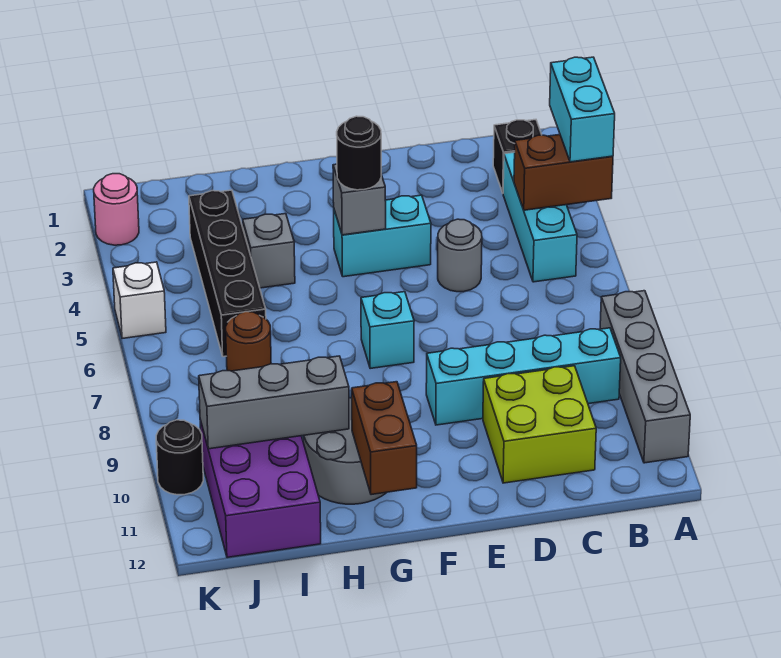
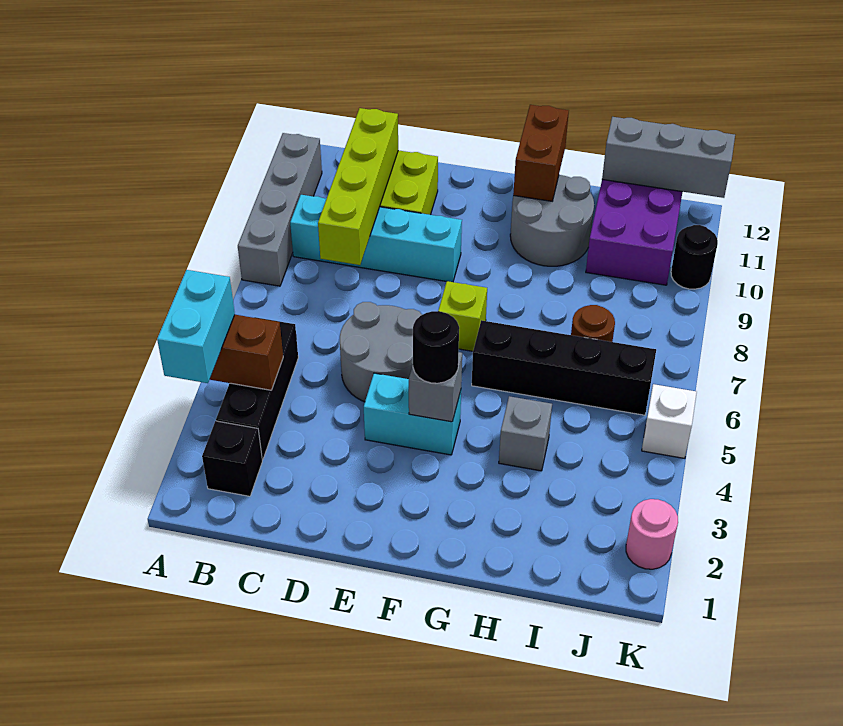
cyan brick B3:B5 level 1 -> black brick B3:B5 level 1
none -> lime brick C8:C11 level 2
grey round brick D5 level 1 -> grey round brick D5:E6 level 1
cyan brick F7 level 1 -> lime brick F7 level 1
grey brick H10:J10 level 2 -> grey brick I12:K12 level 2
black brick I3:I6 level 1 -> black brick G6:J6 level 1

